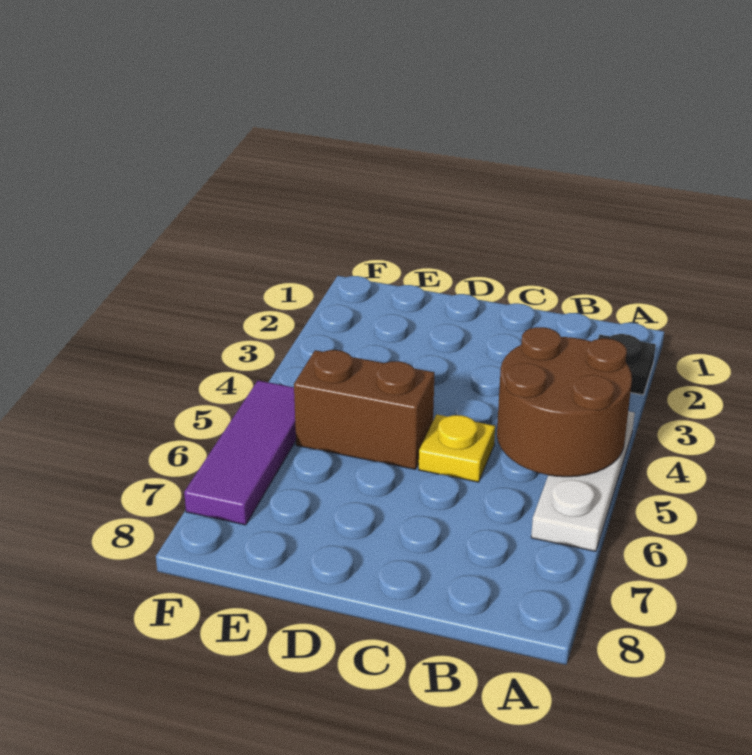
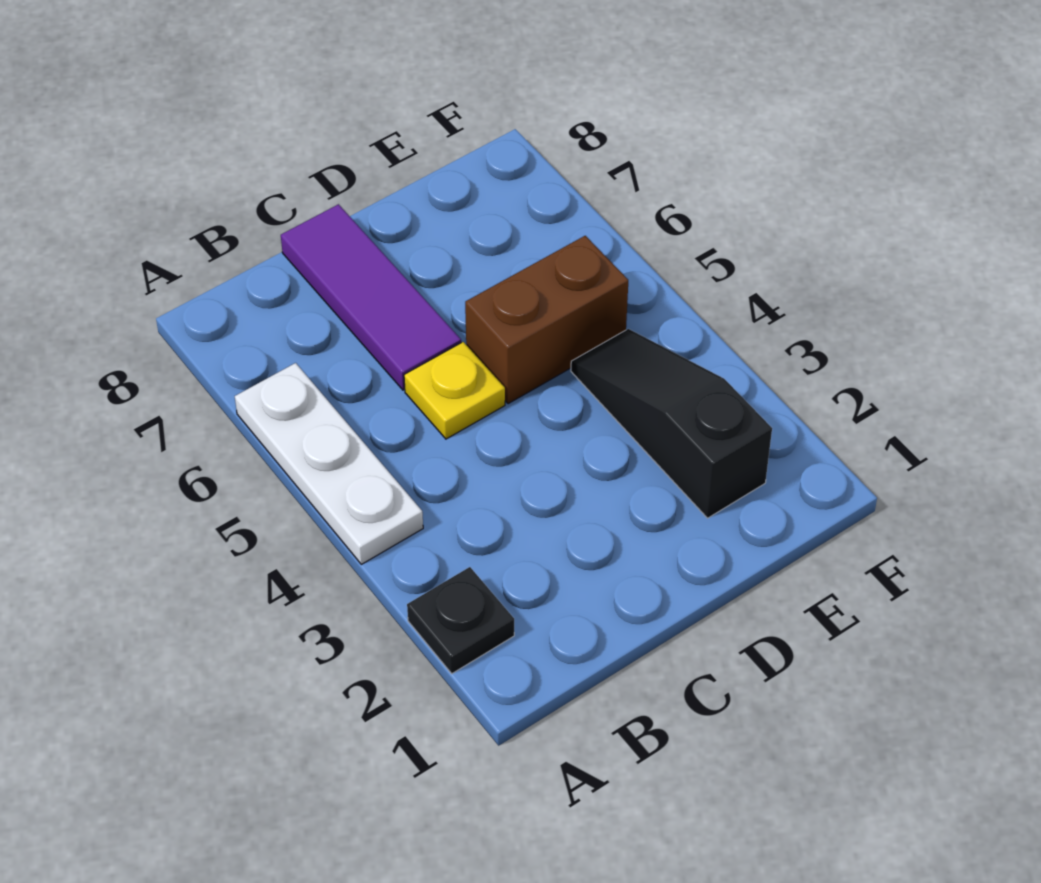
brown round brick A4:B5 level 2 -> none
none -> black slope E2:E4 level 1 top 2
purple tile F5:F7 level 1 -> purple tile C6:C8 level 1

